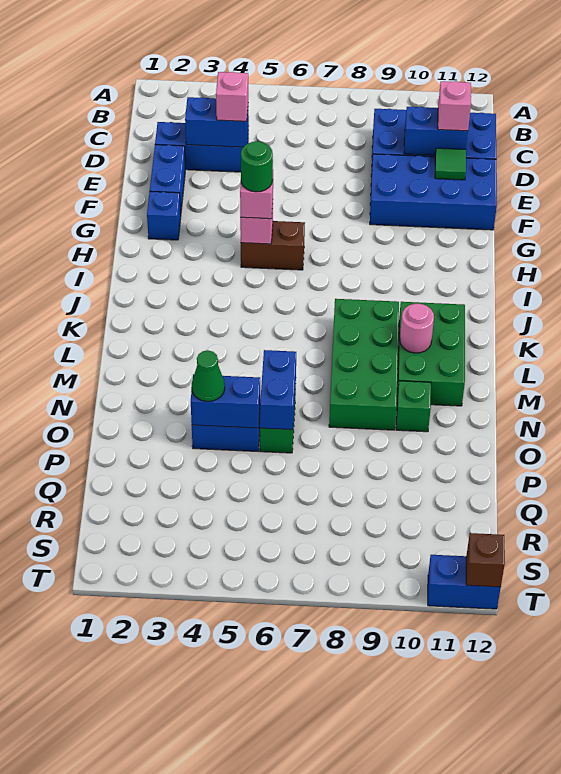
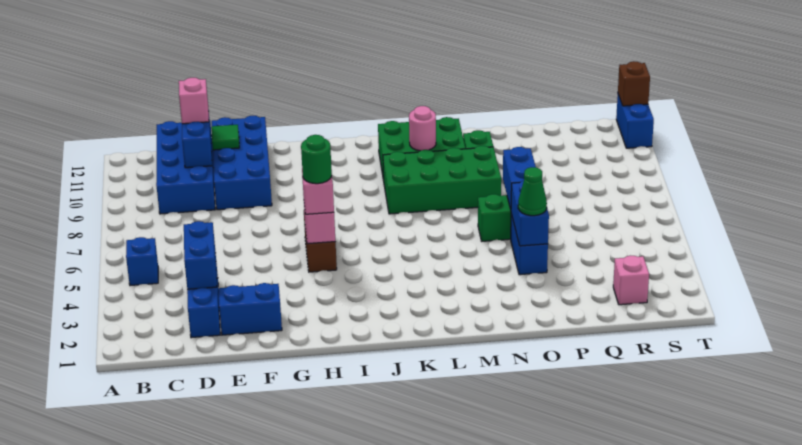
pink brick D4 level 3 -> pink brick R2 level 1
blue brick G2 level 1 -> blue brick B5 level 1
blue brick N6:O6 level 2 -> blue brick O6:O7 level 2

